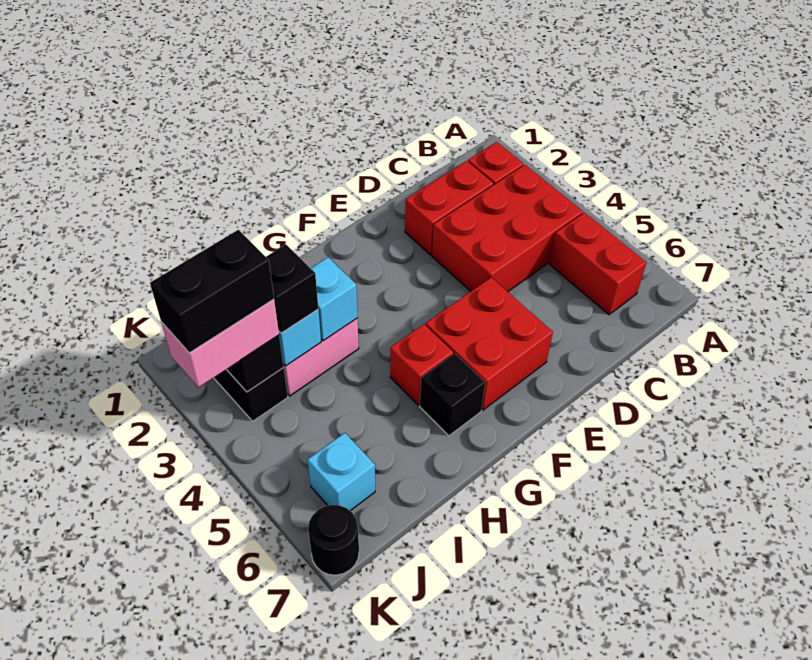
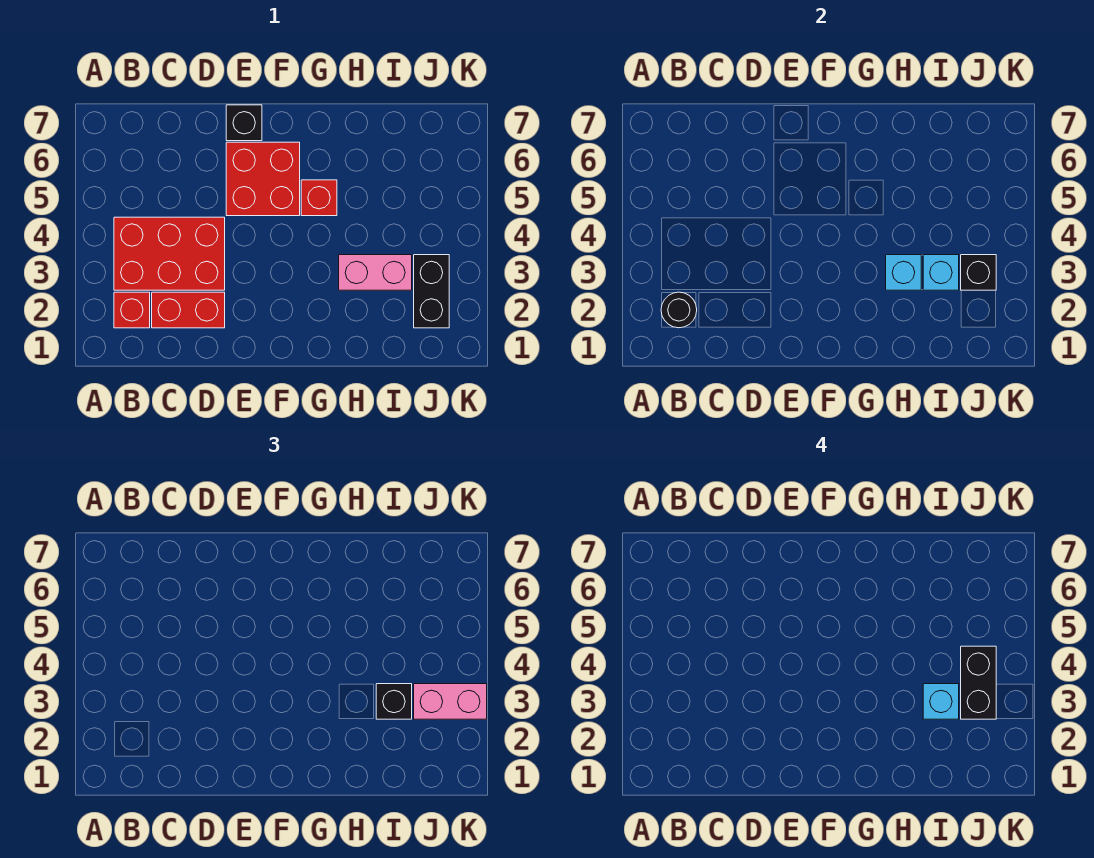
red brick B5:B6 level 1 -> none
black brick G6 level 1 -> black brick E7 level 1
black brick J3:K3 level 4 -> black brick J3:J4 level 4
cyan brick J6 level 1 -> cyan brick I3 level 4
black round brick K7 level 1 -> black round brick B2 level 2

